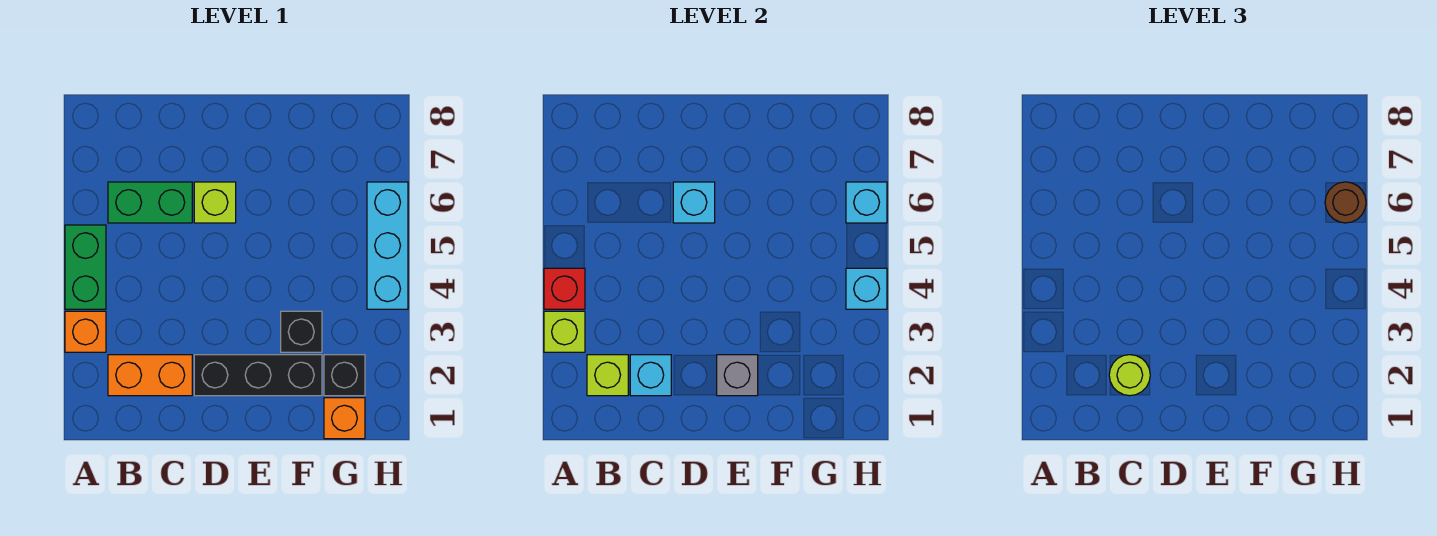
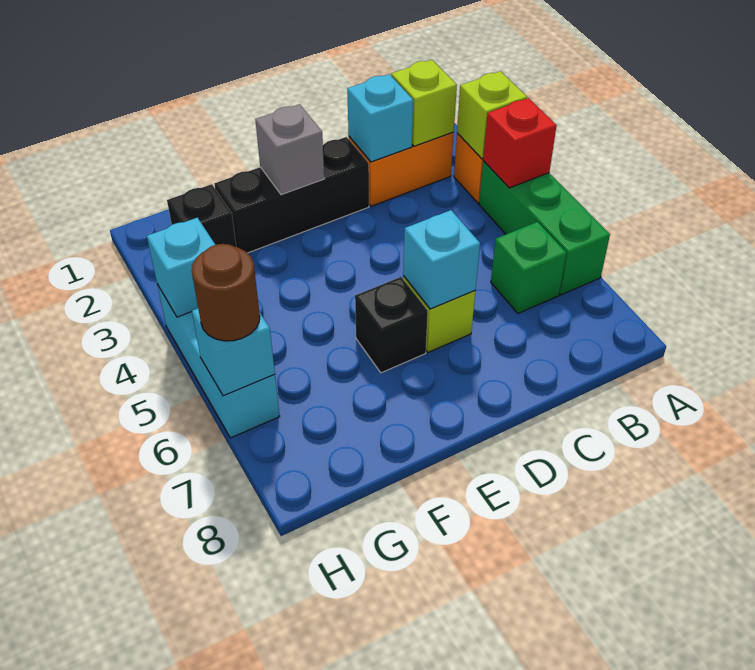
green brick A4:A5 level 1 -> green brick A4:A6 level 1
green brick B6:C6 level 1 -> green brick B6 level 1
lime round brick C2 level 3 -> none
black brick F3 level 1 -> black brick E6 level 1
orange brick G1 level 1 -> none

